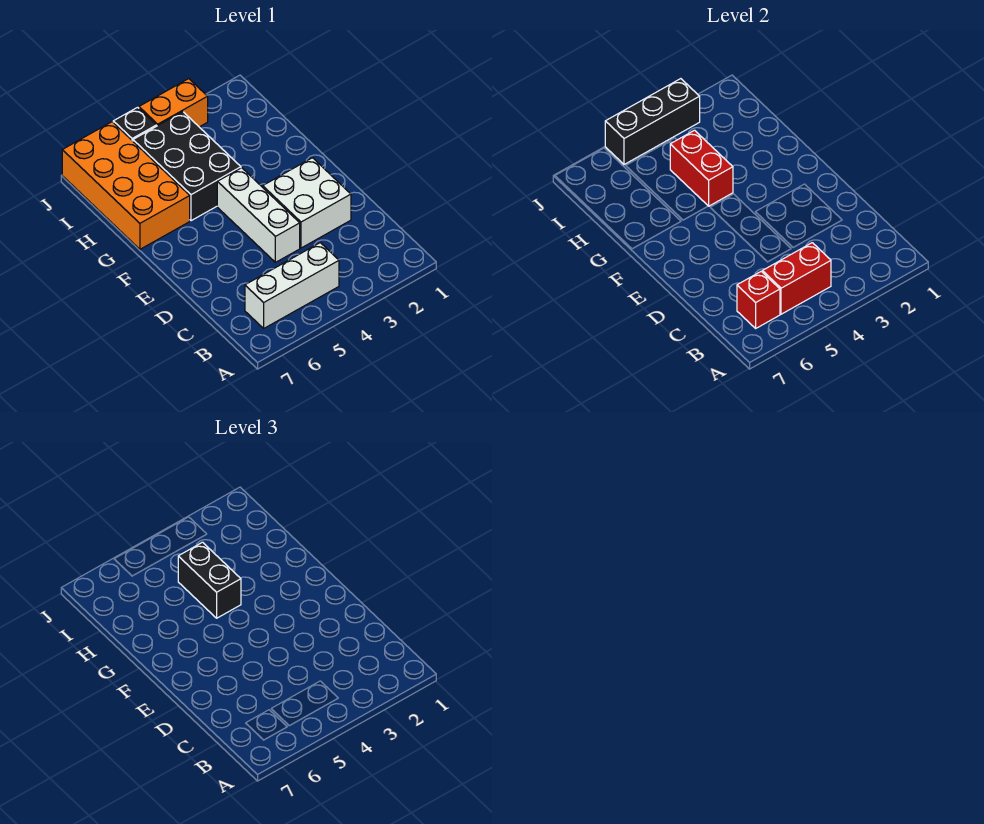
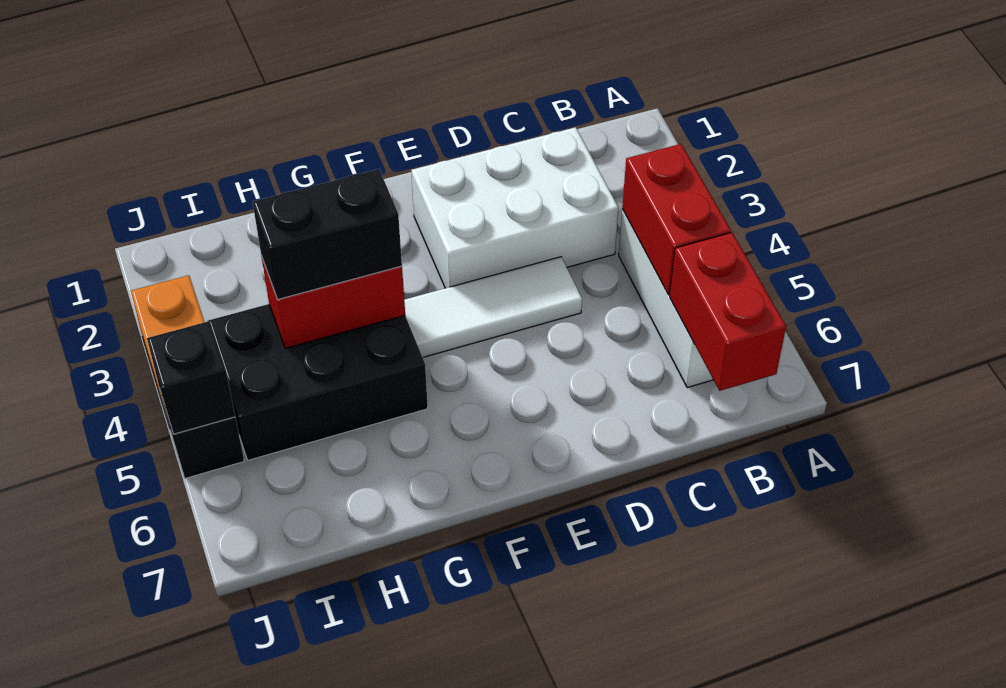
red brick B6 level 2 -> red brick B6:B7 level 2
white brick D2:E3 level 1 -> white brick C2:E3 level 1
white brick D4:F4 level 1 -> white tile D4:F4 level 1
orange brick G6:J7 level 1 -> none
black brick J3:J5 level 2 -> black brick J5 level 2

